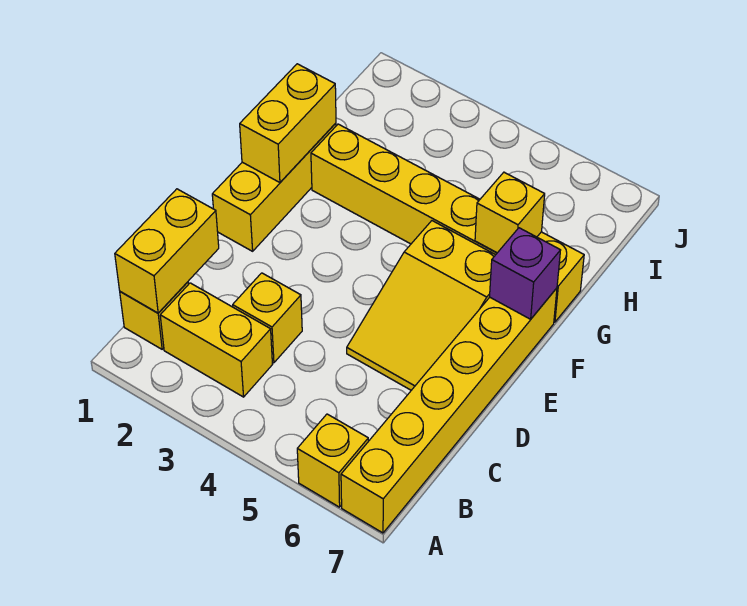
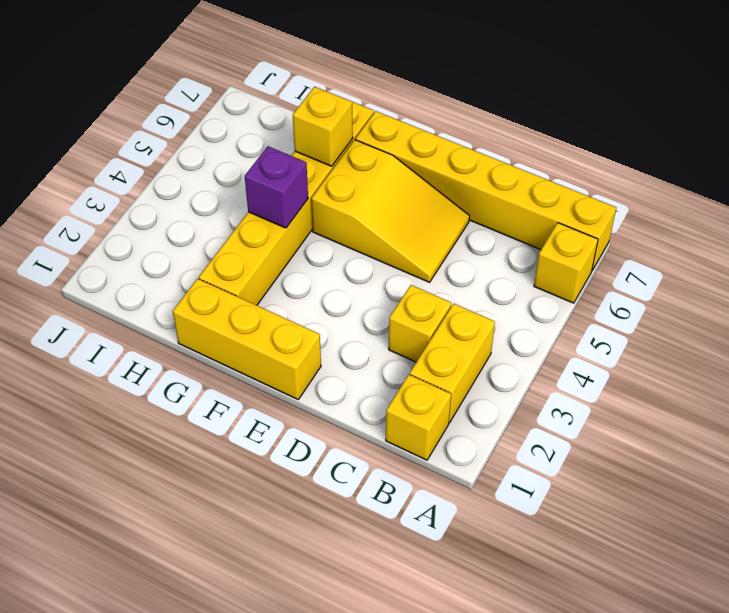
yellow brick B1:C1 level 2 -> none
yellow brick F1:G1 level 2 -> none
purple brick F7 level 2 -> purple brick G4 level 2

